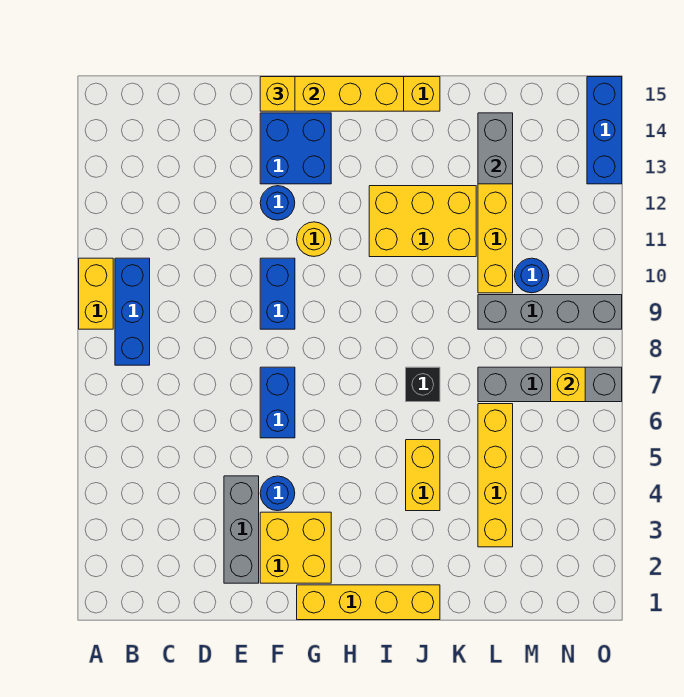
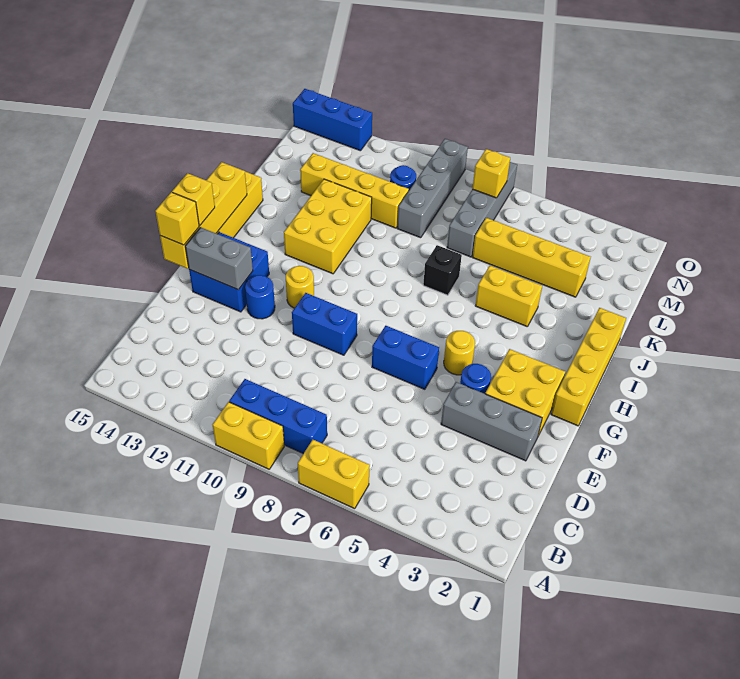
none -> yellow brick A6:A7 level 1
none -> yellow round brick G5 level 1
none -> yellow brick G15 level 3
grey brick L13:L14 level 2 -> grey brick F13:F14 level 2

